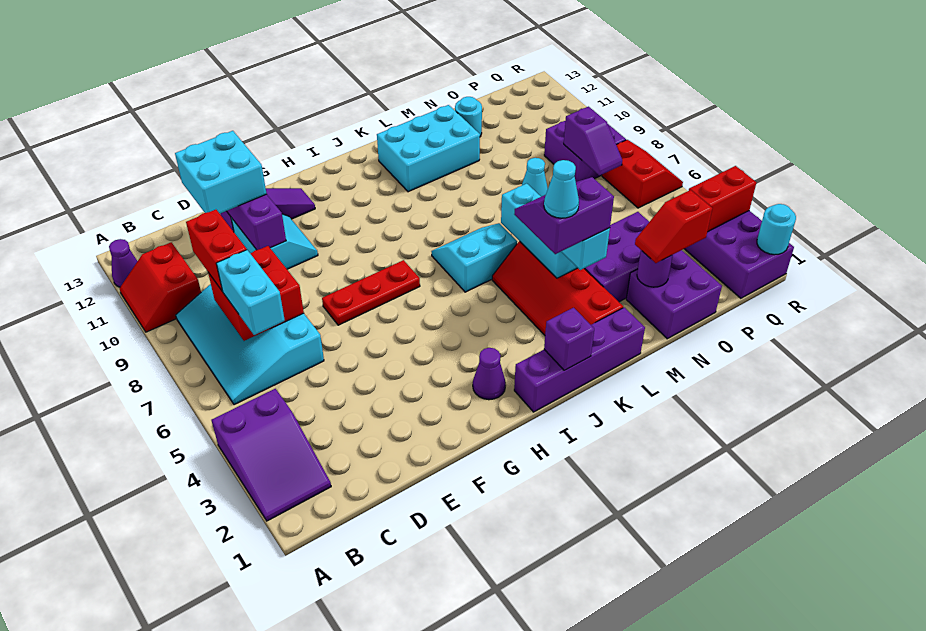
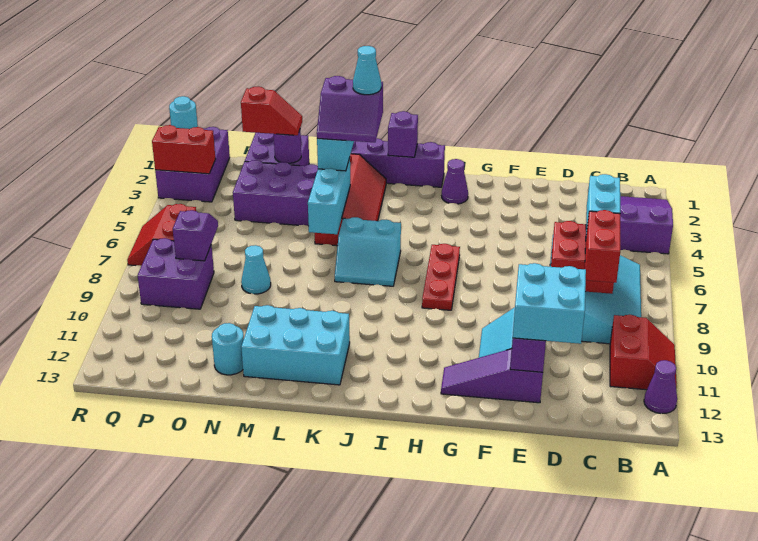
red plate F7:H7 level 1 -> red plate H6:H8 level 1

